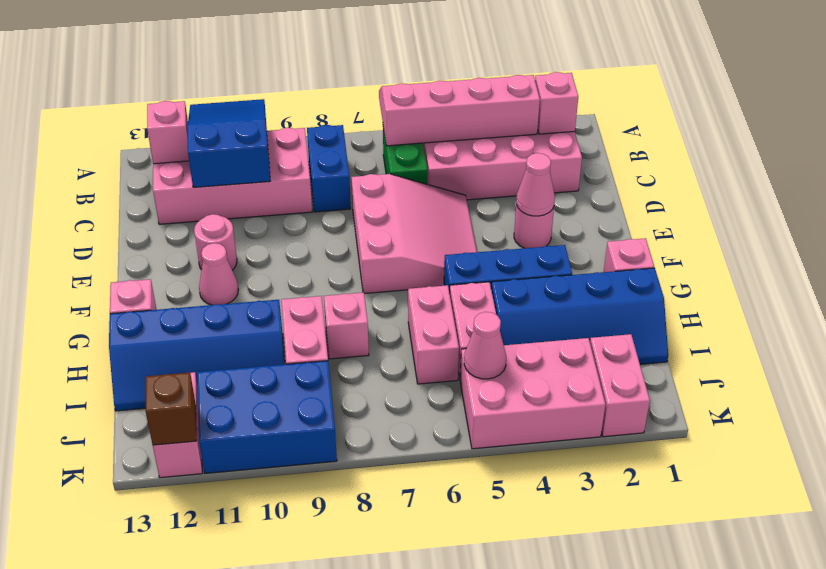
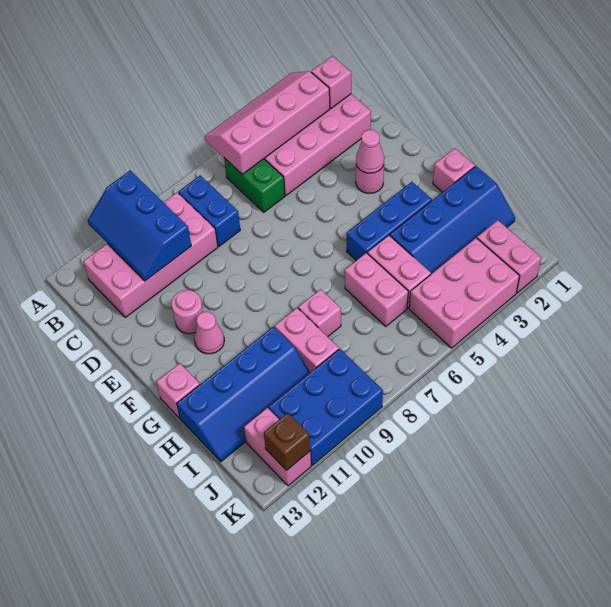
blue slope A10:C11 level 2 top C -> blue slope A10:C11 level 2 top 10
pink brick B12 level 2 -> none
pink slope D5:F7 level 1 top 7 -> none
pink cone J5 level 2 -> none

